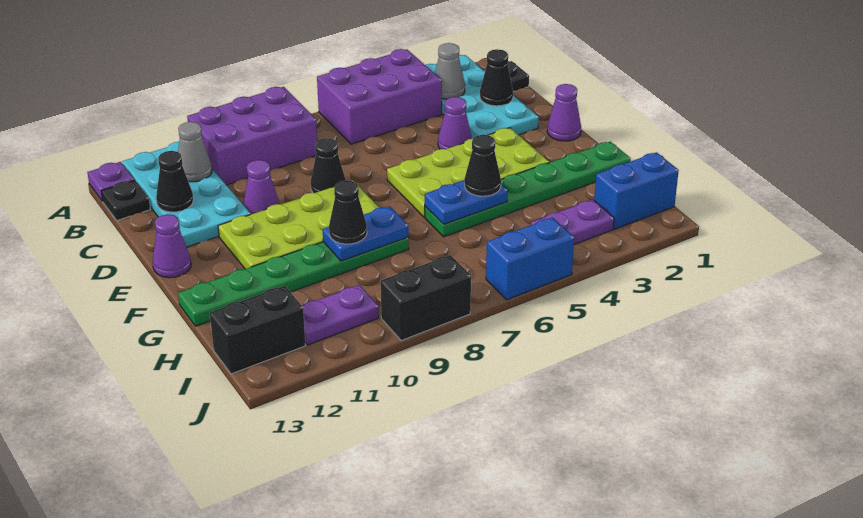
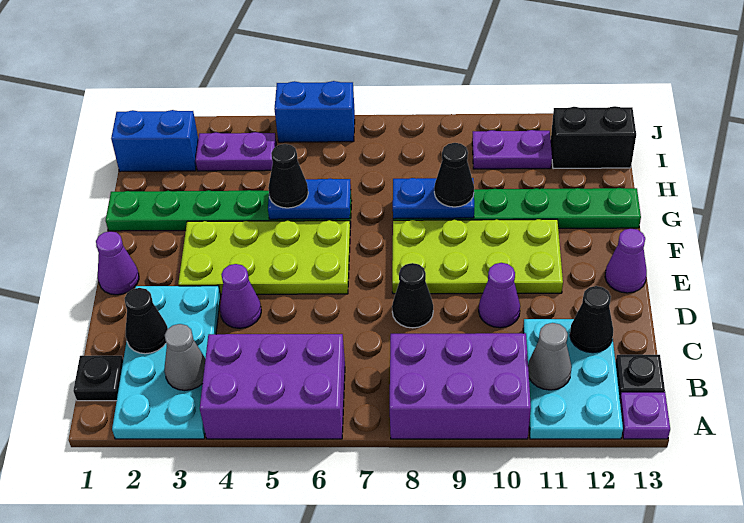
cyan plate A11:D12 level 1 -> cyan plate A11:C12 level 1
black brick J8:J9 level 1 -> none

